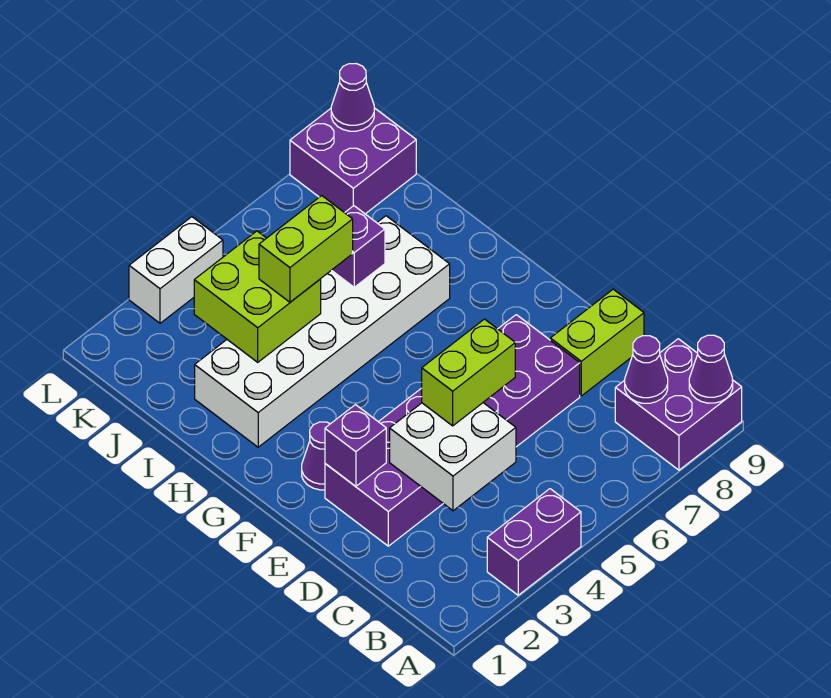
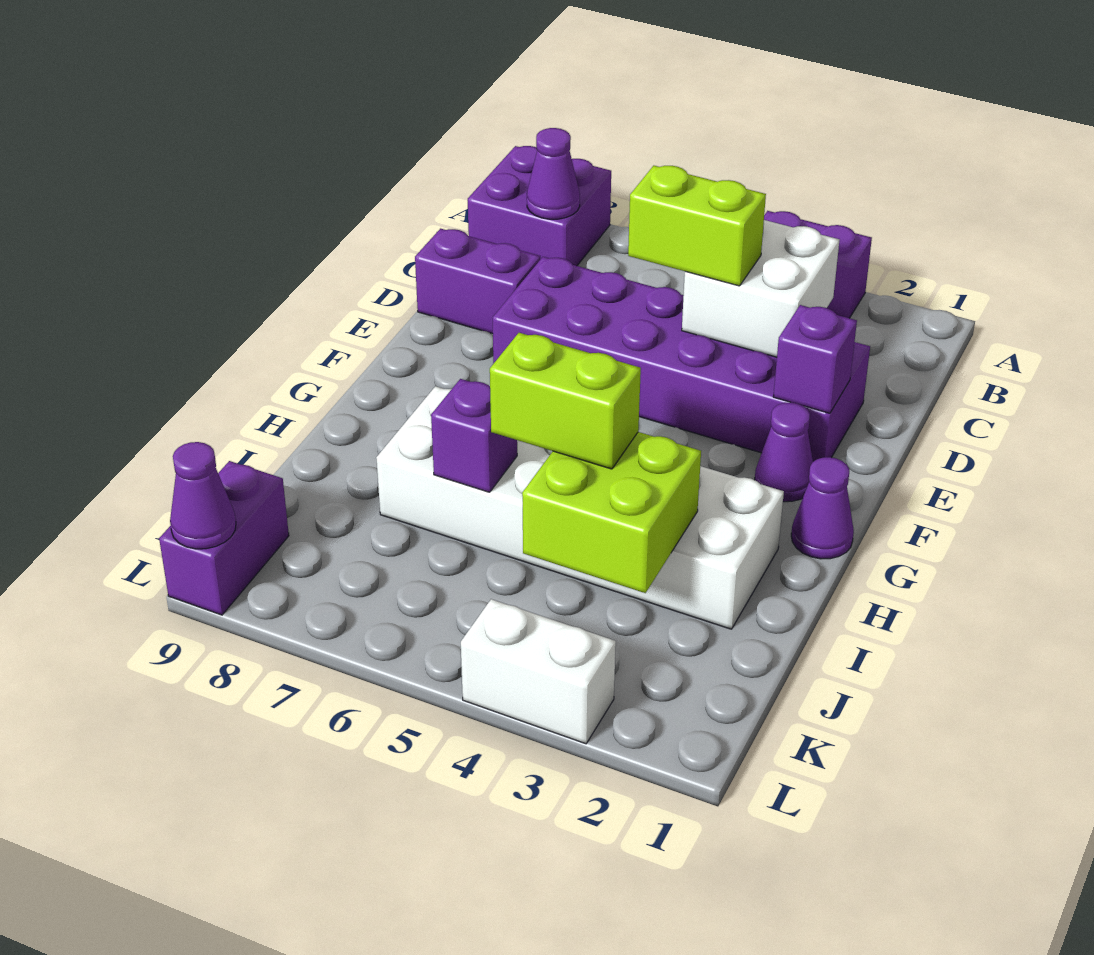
purple cone A9 level 2 -> purple cone G1 level 1
lime brick D8:D9 level 1 -> purple brick D8:D9 level 1
purple brick K8:L9 level 1 -> purple brick K9:L9 level 1

